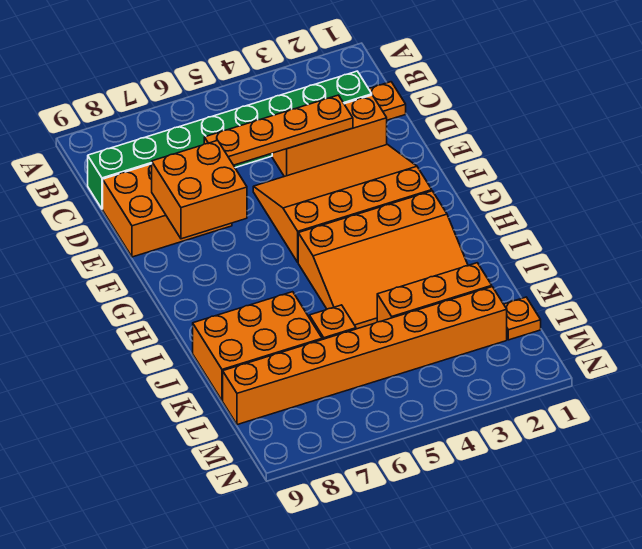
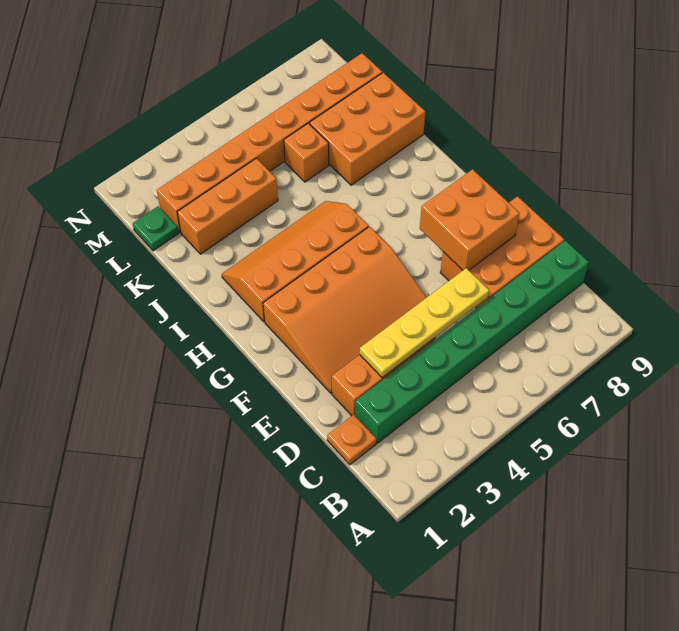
orange plate D3:D6 level 2 -> yellow plate D3:D6 level 2
orange slope H2:J5 level 1 top H -> orange slope H2:I5 level 1 top H
orange plate L1 level 1 -> green plate L1 level 1

